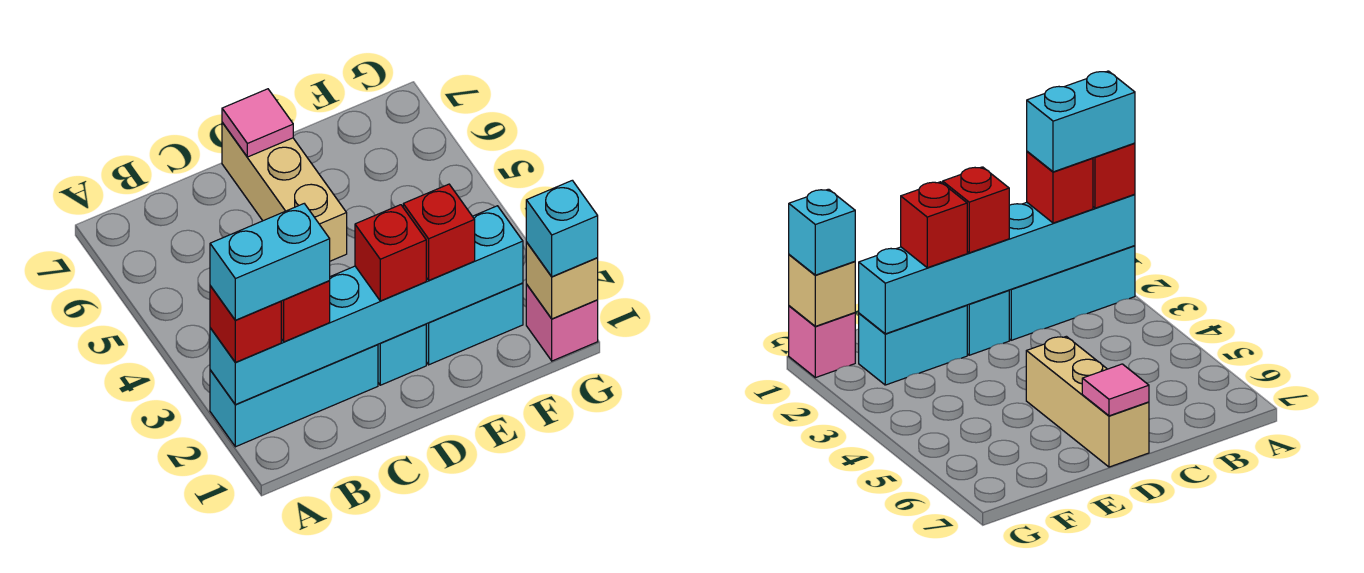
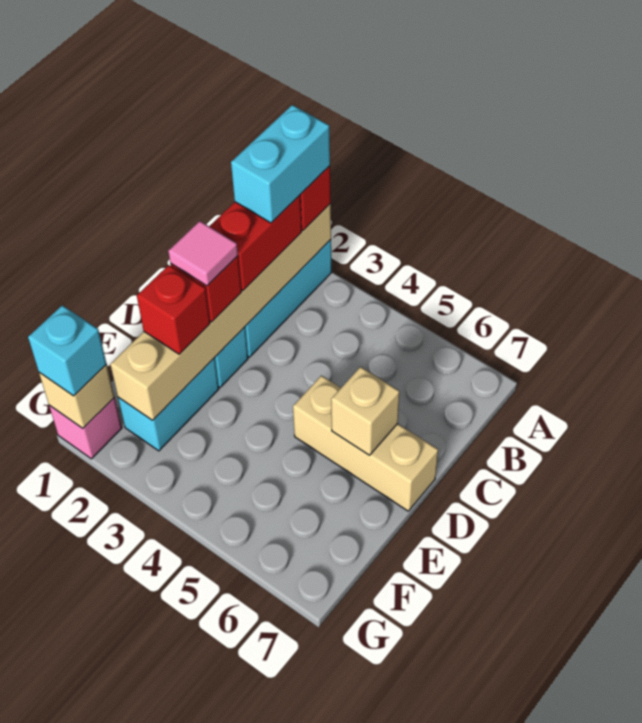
cyan brick A2:F2 level 2 -> tan brick A2:F2 level 2
red brick B2 level 3 -> red brick B2:C2 level 3
none -> tan brick D6 level 2
pink tile D7 level 2 -> pink tile D2 level 4

